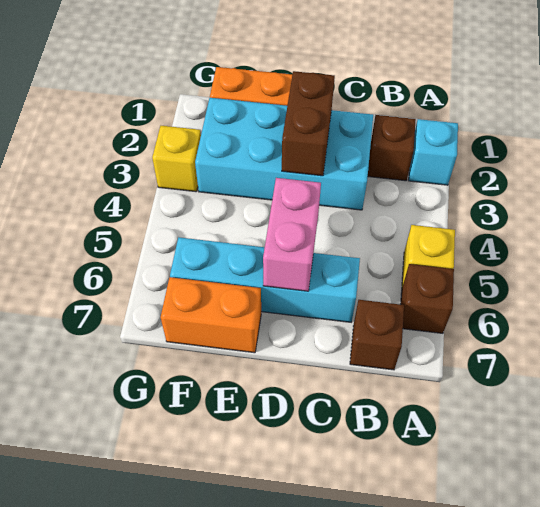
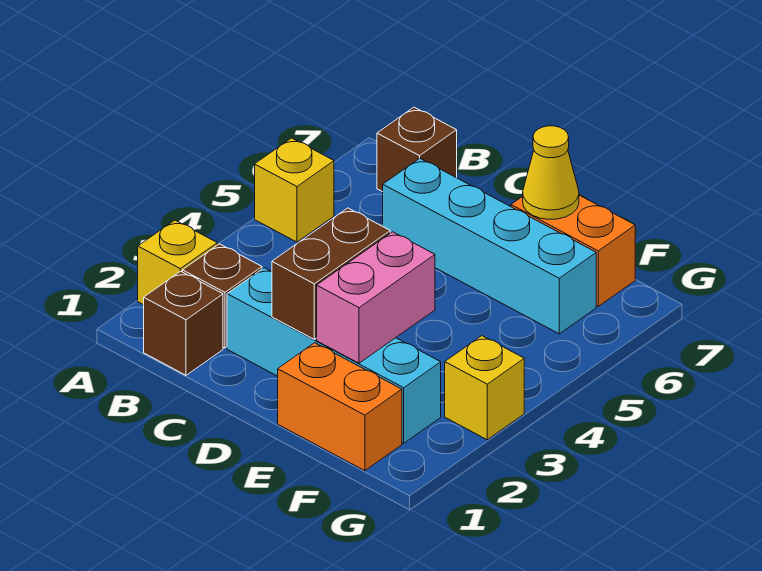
cyan brick A2 level 1 -> yellow brick A2 level 1
brown brick A6 level 1 -> brown brick B1 level 1
cyan brick C2:F3 level 1 -> cyan brick C2:F2 level 1
pink brick D5:D6 level 2 -> pink brick E2:E3 level 2
none -> yellow cone E7 level 2

